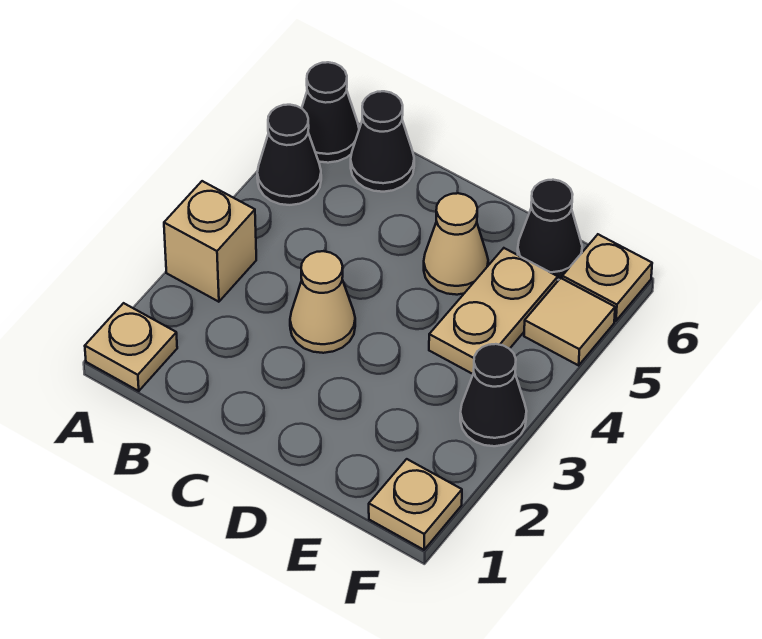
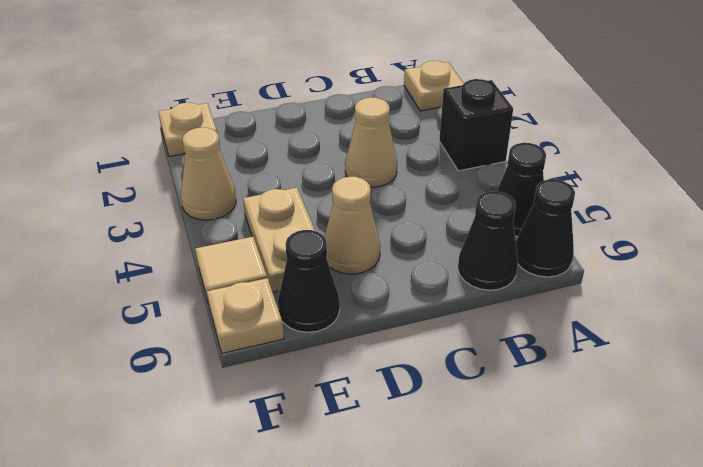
tan brick A3 level 1 -> black brick A3 level 1
black cone F3 level 1 -> tan cone F3 level 1

